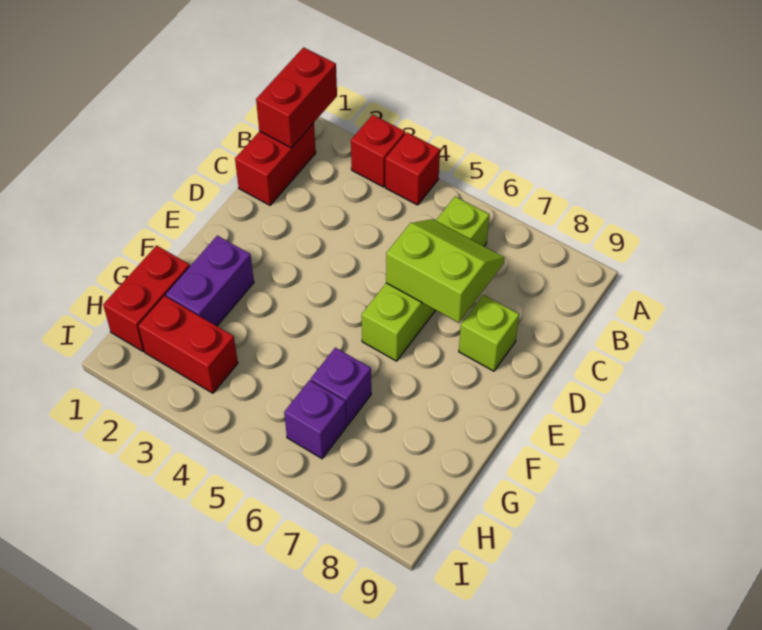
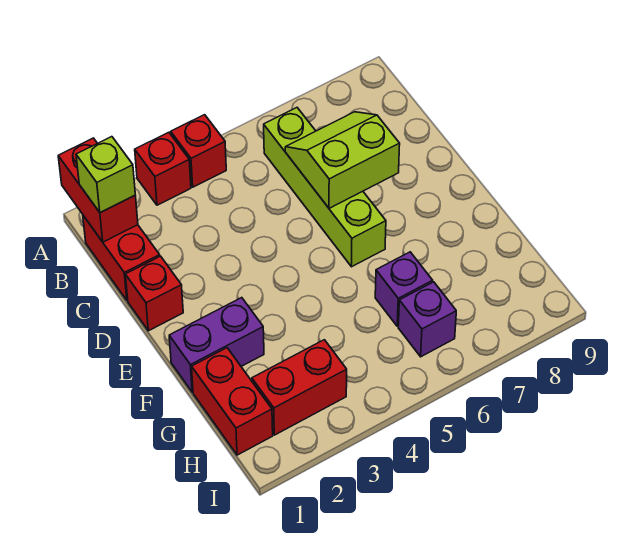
none -> red brick D1 level 1
lime brick D8 level 1 -> lime brick B1 level 3
purple brick F2:G2 level 1 -> purple brick F1:F2 level 1

